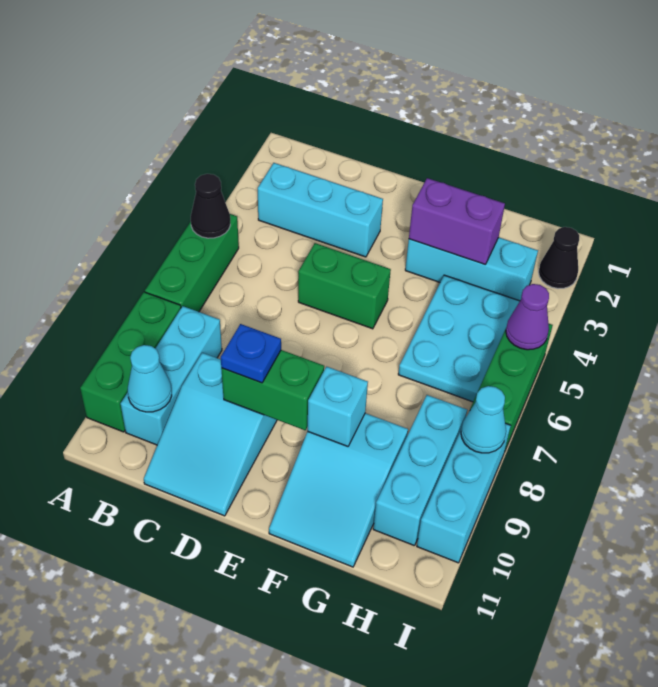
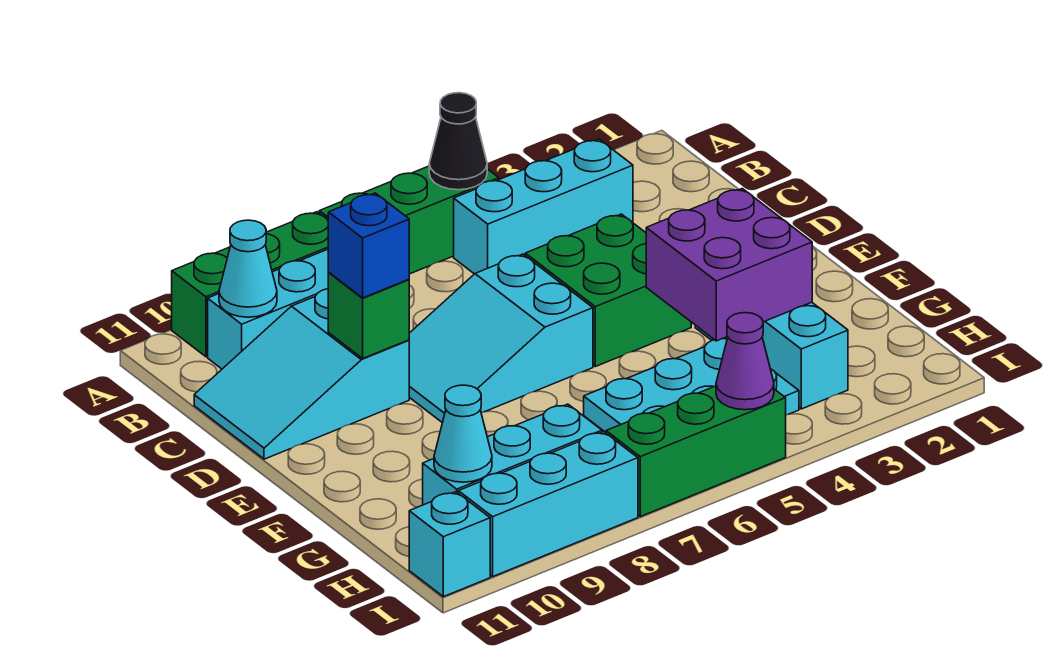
cyan brick B3:D3 level 1 -> cyan brick B3:B5 level 1
green brick D5:E5 level 1 -> green brick D4:E5 level 1
green brick D9:E9 level 2 -> green brick D9 level 2
blue plate D9 level 3 -> blue brick D9 level 3
purple brick F3:G3 level 2 -> purple brick F3:G4 level 2
cyan slope F9:G11 level 1 top 9 -> cyan slope D6:E8 level 1 top 6
cyan brick F9 level 2 -> cyan brick I11 level 1
black cone I2 level 1 -> none
cyan cone I8 level 2 -> cyan cone H10 level 2

